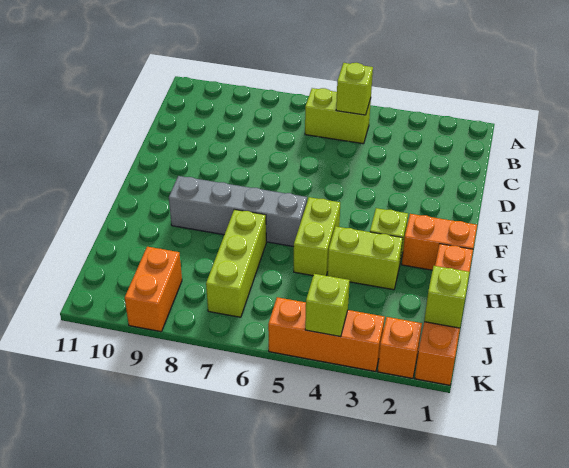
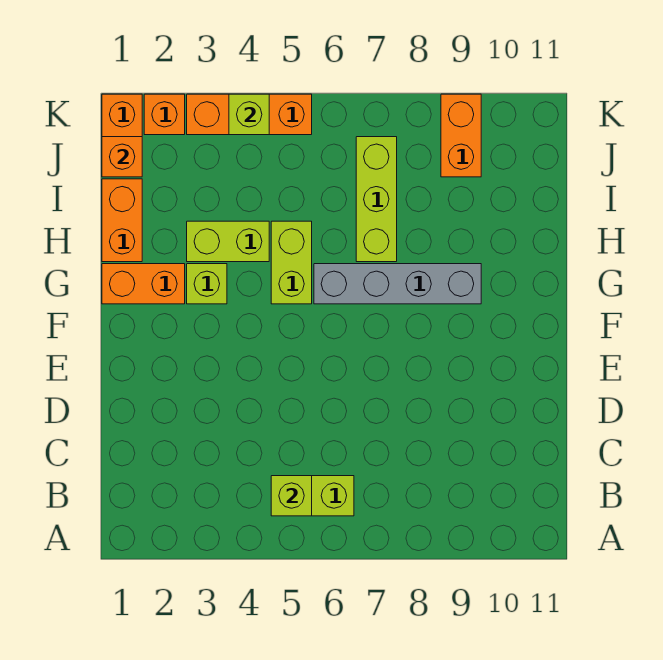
lime brick J1 level 2 -> orange brick J1 level 2

